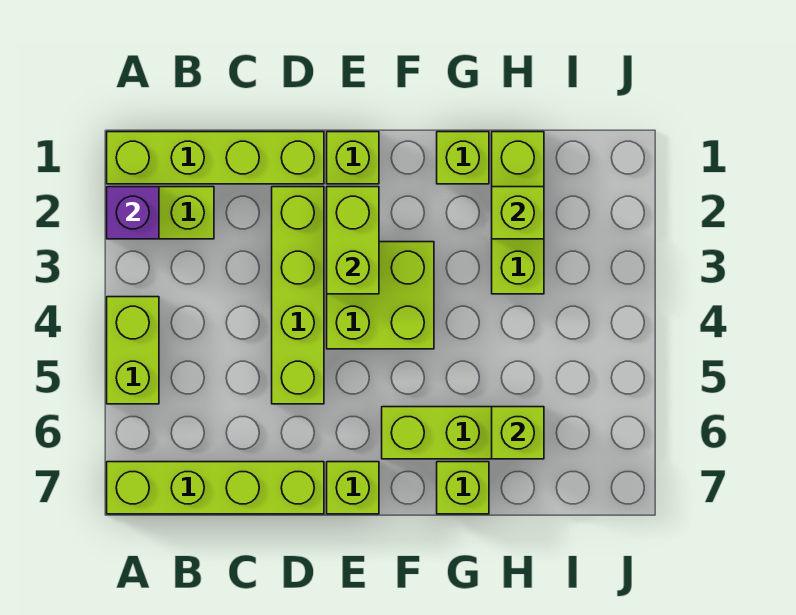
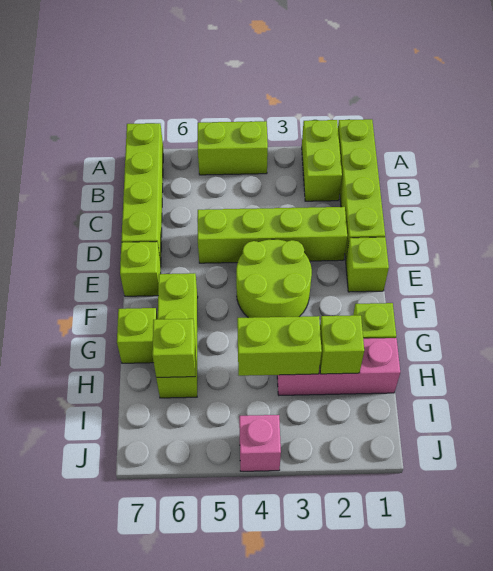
purple brick A2 level 2 -> none
lime brick E2:E3 level 2 -> lime brick H3:H4 level 2
lime brick E3:F4 level 1 -> lime round brick E3:F4 level 1
lime brick H1:H3 level 1 -> pink brick H1:H3 level 1
none -> pink brick J4 level 1

